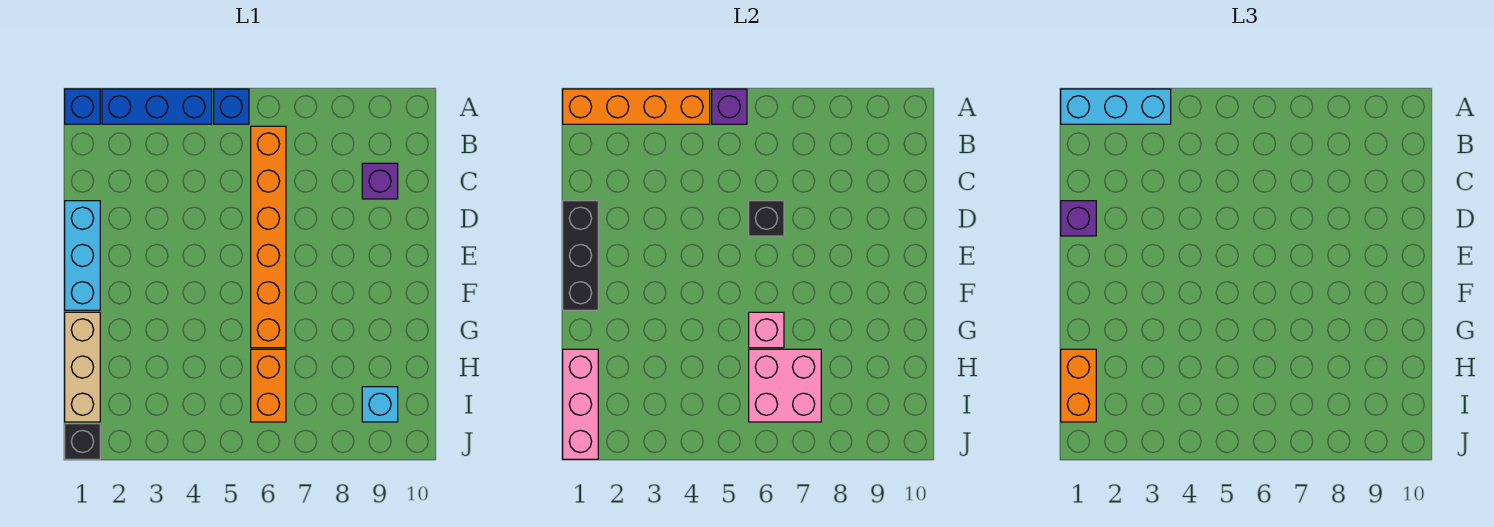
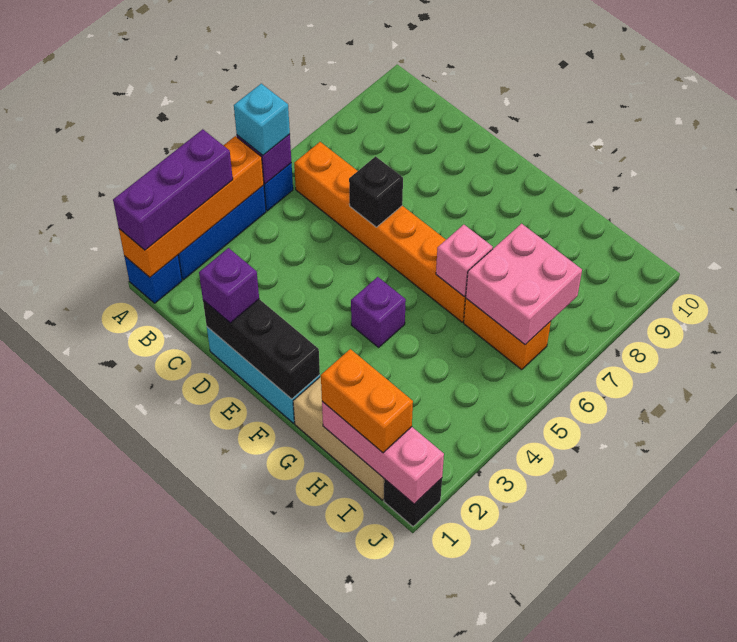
cyan brick A1:A3 level 3 -> purple brick A1:A3 level 3
purple brick C9 level 1 -> purple brick F4 level 1
cyan brick I9 level 1 -> cyan brick A5 level 3

